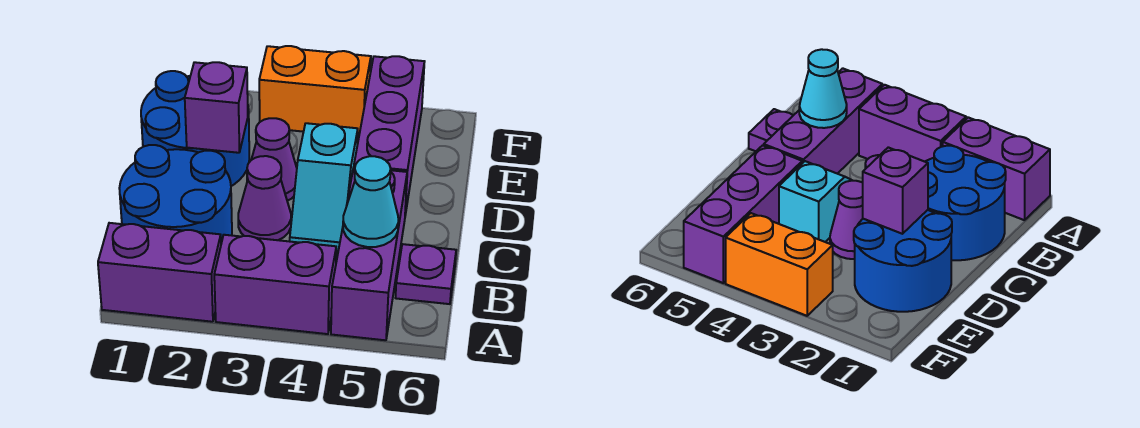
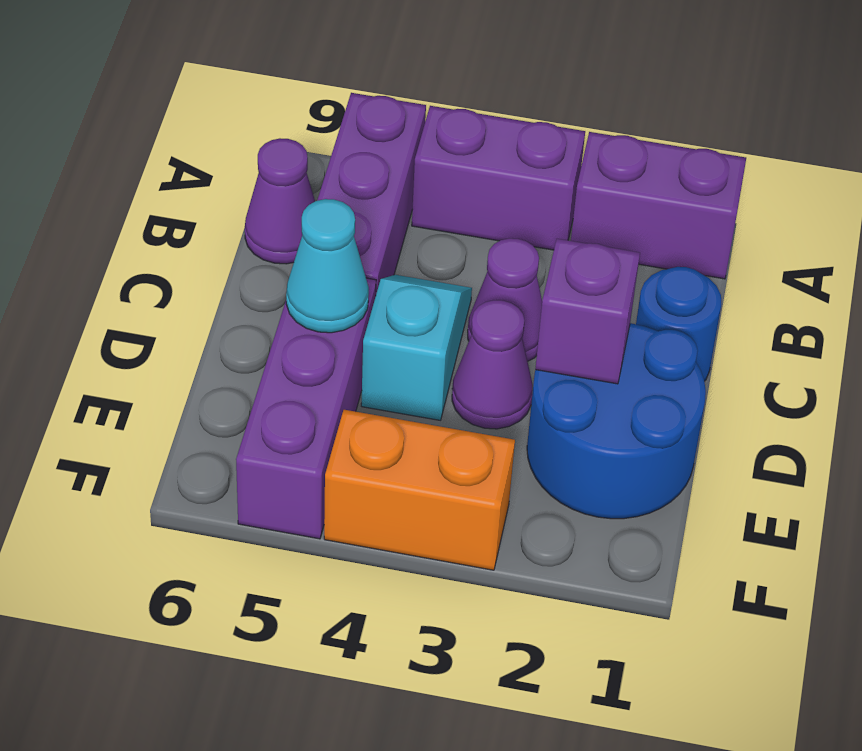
blue round brick B1:C2 level 1 -> blue round brick C1 level 1
cyan cone B5 level 2 -> cyan cone D5 level 2
purple plate B6 level 1 -> purple cone B6 level 1

